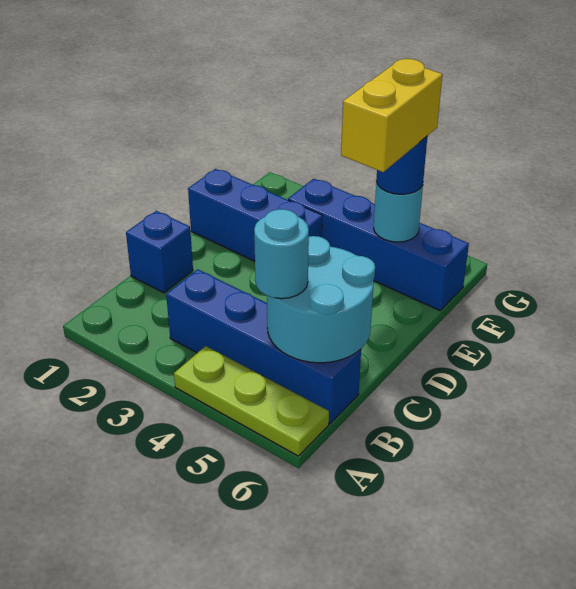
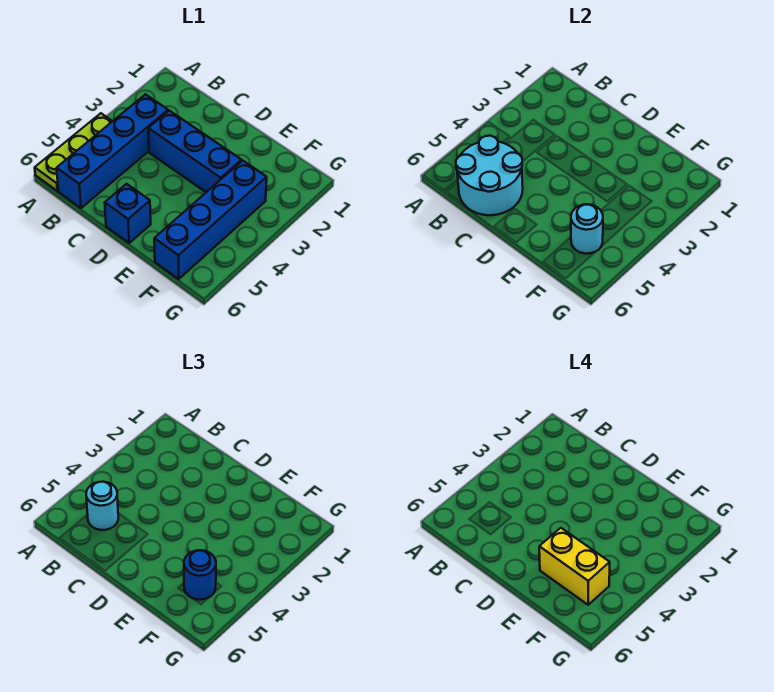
blue brick C1 level 1 -> blue brick D6 level 1
blue brick E1:E3 level 1 -> blue brick C3:E3 level 1

